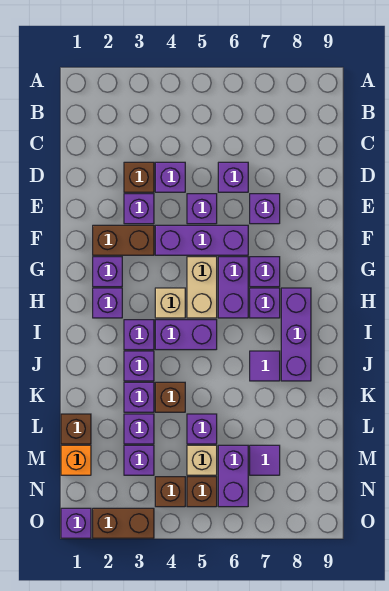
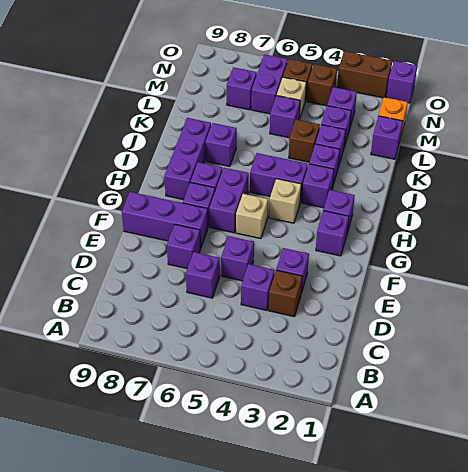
brown brick F2:F3 level 1 -> none
purple brick F4:F6 level 1 -> purple brick F7:F9 level 1
tan brick G5:H5 level 1 -> tan brick G5 level 1
purple tile J7 level 1 -> purple brick J7 level 1
brown brick L1 level 1 -> purple brick L1 level 1
purple tile M7 level 1 -> purple brick M7 level 1

